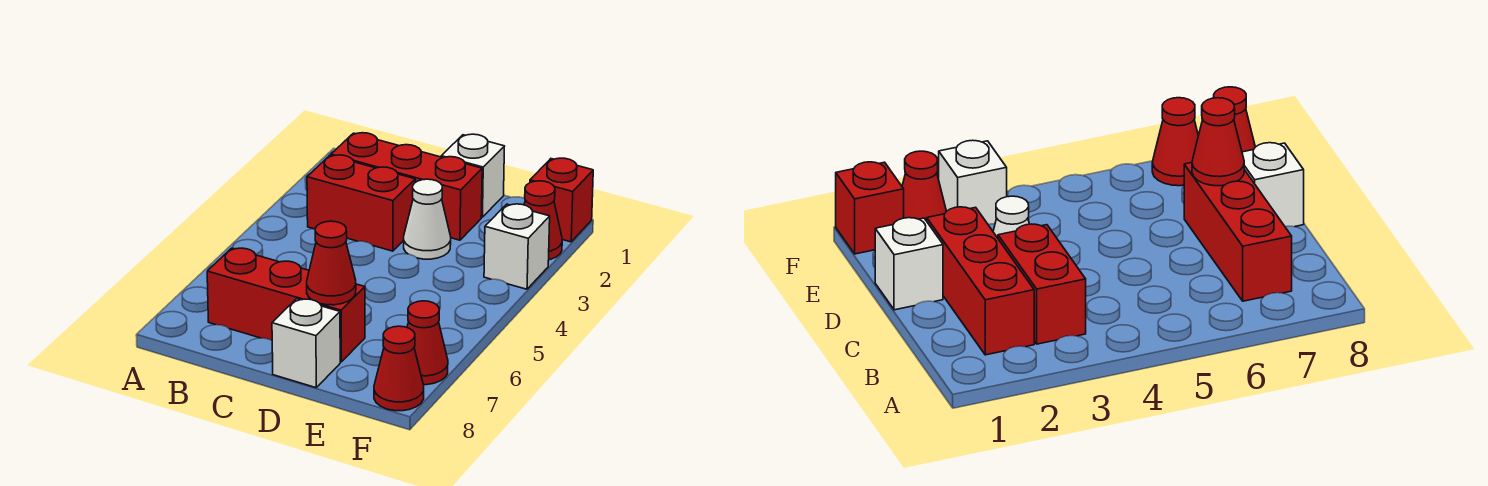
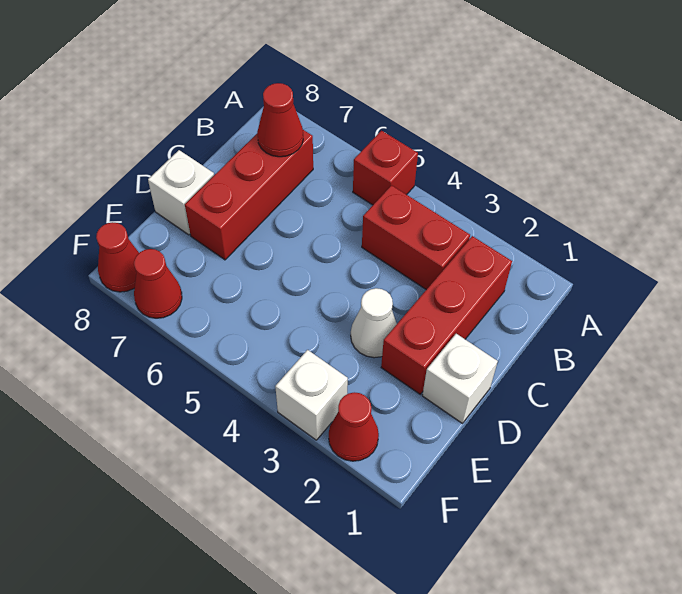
red brick B3:C3 level 1 -> red brick B3:B4 level 1
red cone D7 level 2 -> red cone B7 level 2
red brick F1 level 1 -> red brick A5 level 1

